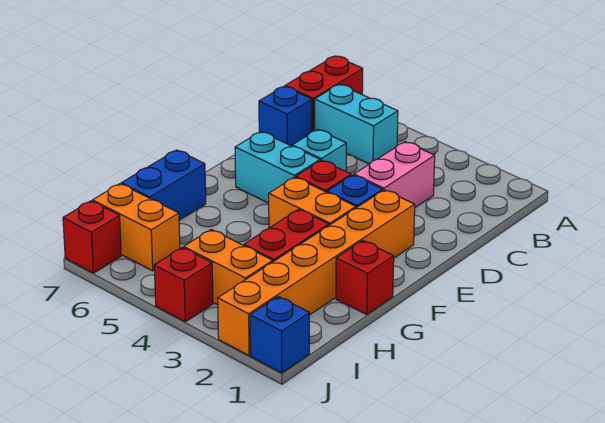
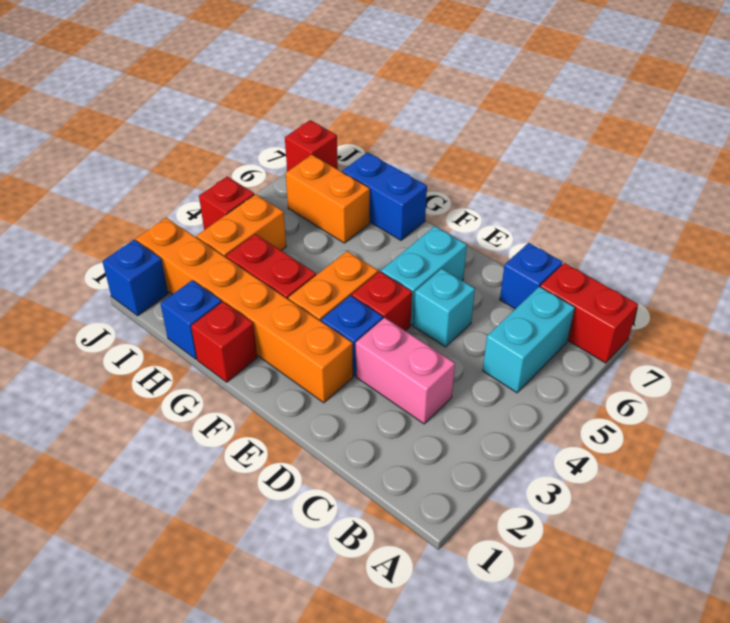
none -> blue brick H1 level 1
orange brick I6:I7 level 1 -> orange brick H6:I6 level 1

